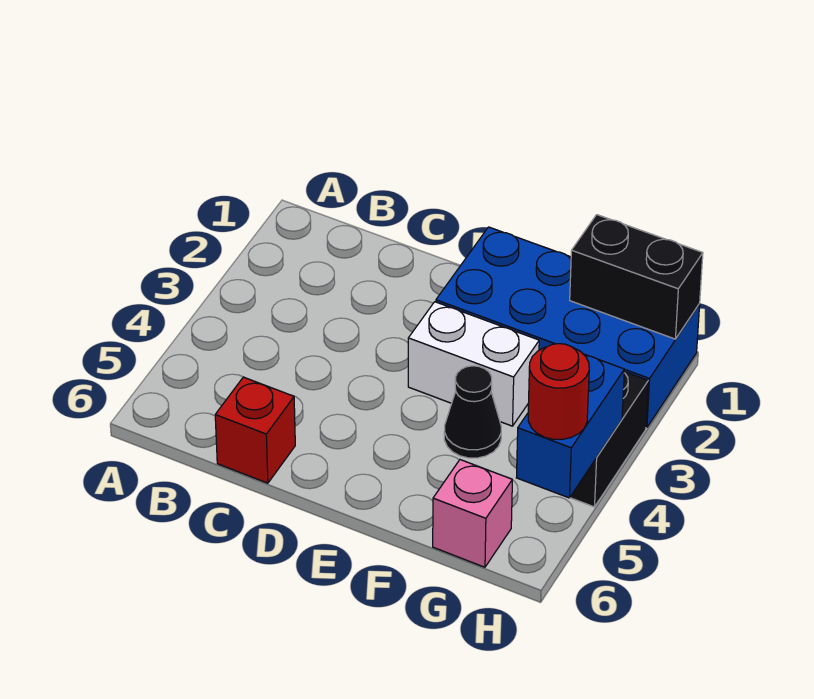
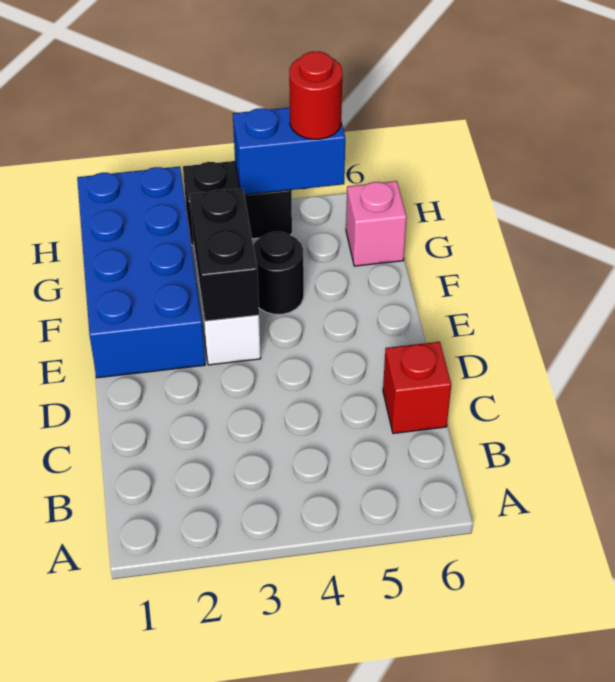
black cone F4 level 1 -> black round brick F4 level 1
black brick G1:H1 level 2 -> black brick E3:F3 level 2

